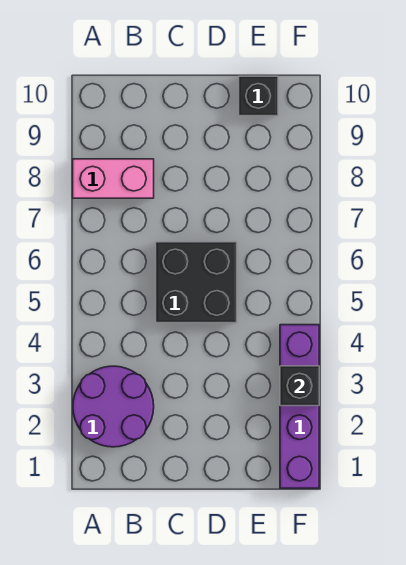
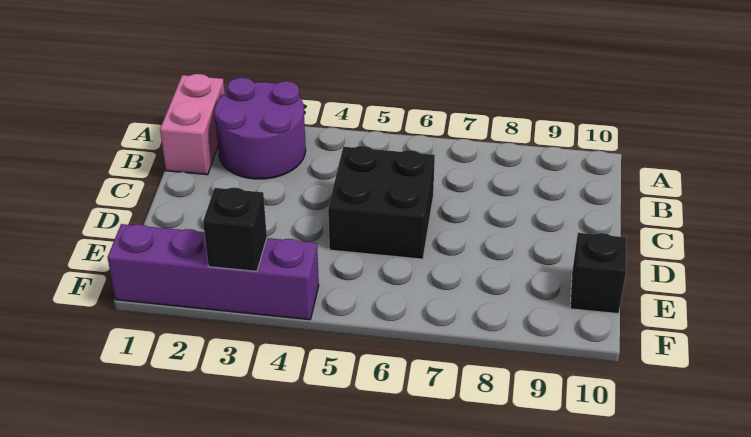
pink brick A8:B8 level 1 -> pink brick A1:B1 level 1

